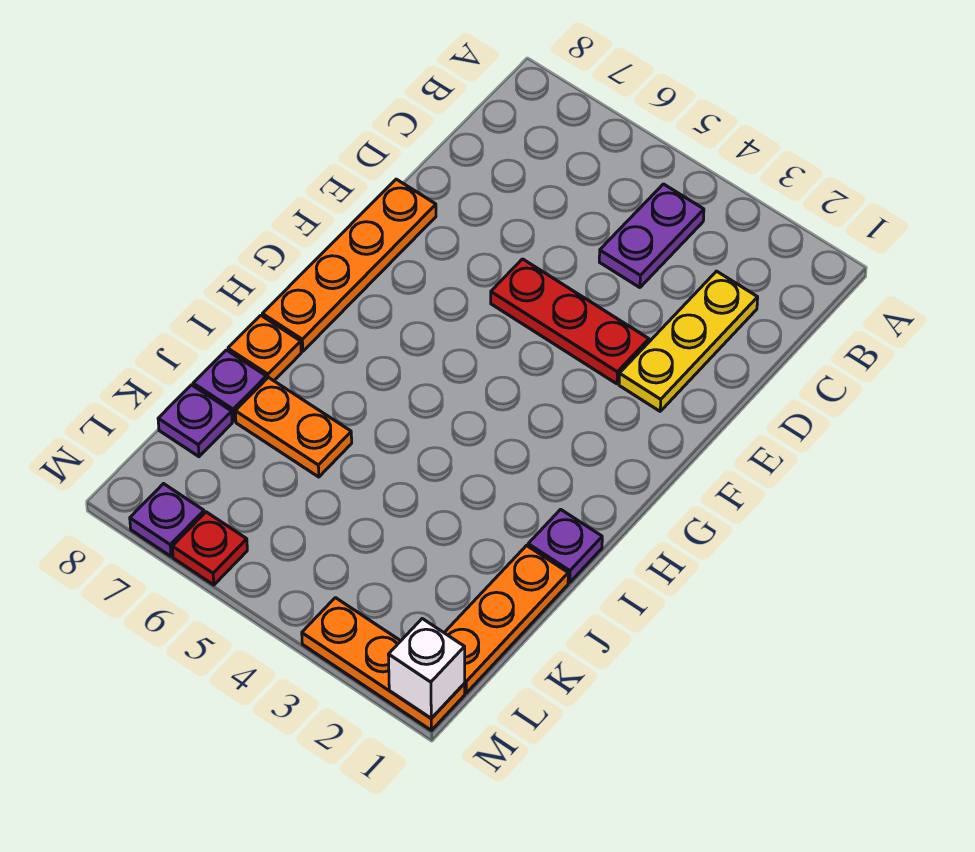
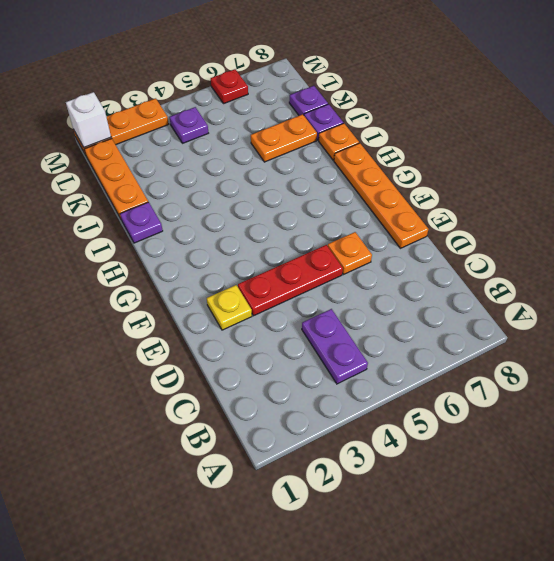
yellow plate C2:E2 level 1 -> yellow plate E2 level 1
none -> orange plate E6 level 1
purple plate M7 level 1 -> purple plate L4 level 1

